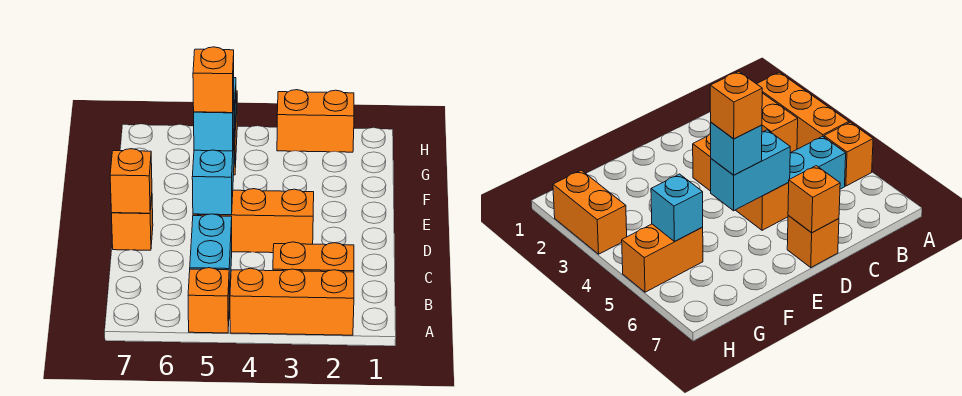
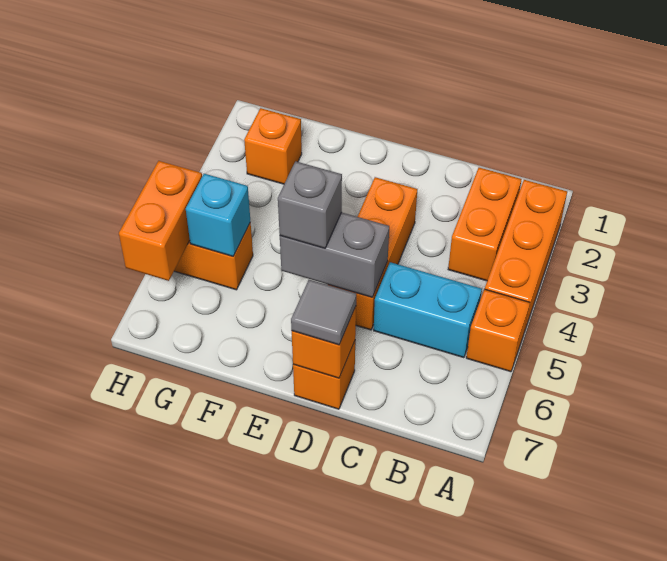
cyan brick D5:E5 level 2 -> grey brick D5:E5 level 2
none -> grey tile D7 level 3
cyan brick E5 level 3 -> grey brick E5 level 3
orange brick E5 level 4 -> orange brick G2 level 1
orange brick H2:H3 level 1 -> orange brick H5:H6 level 2

